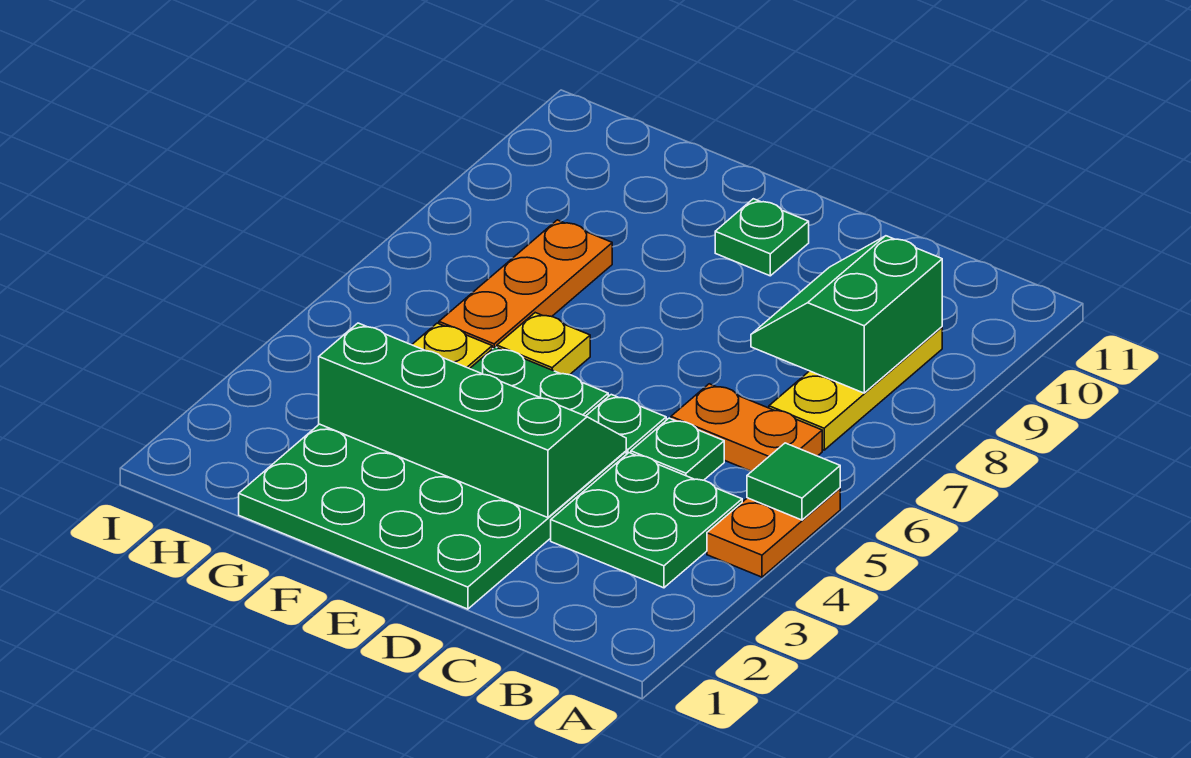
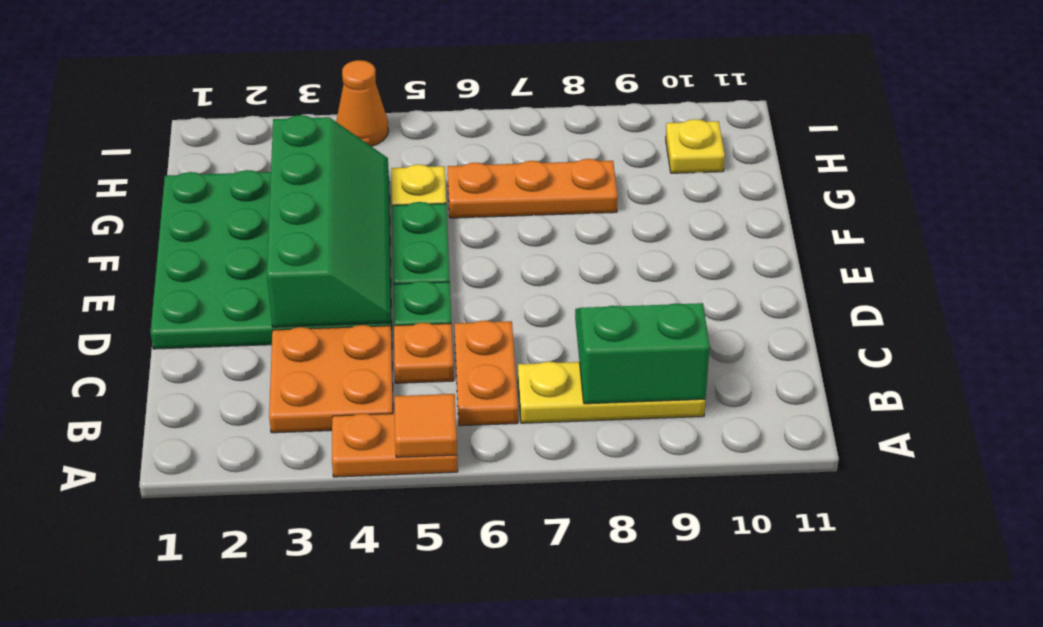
green tile A5 level 2 -> orange tile A5 level 2
green plate B3:C4 level 1 -> orange plate B3:C4 level 1
green plate C5 level 1 -> orange plate C5 level 1
green plate E10 level 1 -> none
yellow plate F6 level 1 -> yellow plate H10 level 1
none -> orange cone I4 level 1

